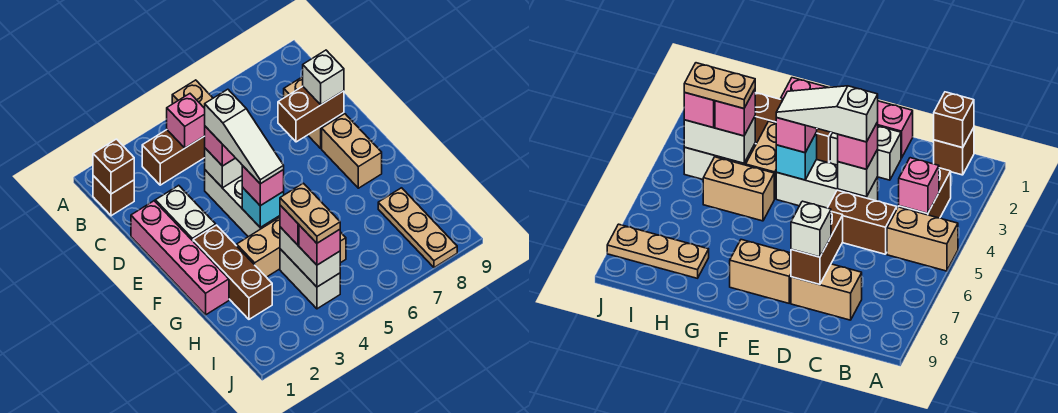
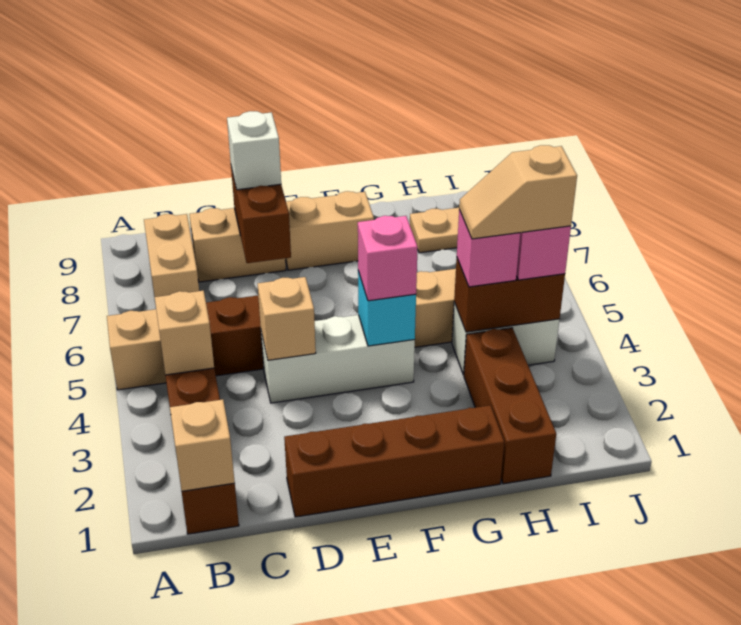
brown brick B1 level 2 -> tan brick B1 level 2
pink brick B4 level 2 -> tan brick B4 level 2
pink brick D1:G1 level 1 -> brown brick D1:G1 level 1
white brick D2:E2 level 1 -> none
white brick D4 level 2 -> tan brick D4 level 2
pink brick D4 level 3 -> none
white slope D4:F4 level 4 top D -> none
brown brick F2:H2 level 1 -> brown brick H1:H3 level 1
tan brick G3:G4 level 1 -> tan brick B7:B8 level 1
white brick H4:I4 level 2 -> brown brick H4:I4 level 2
tan plate H4:I4 level 4 -> tan slope H4:I4 level 4 top I

